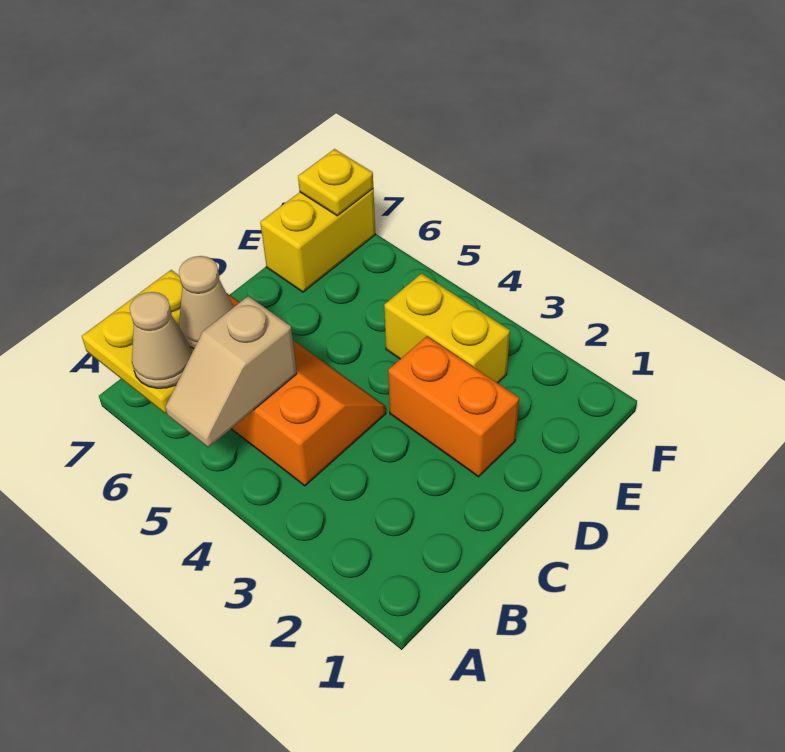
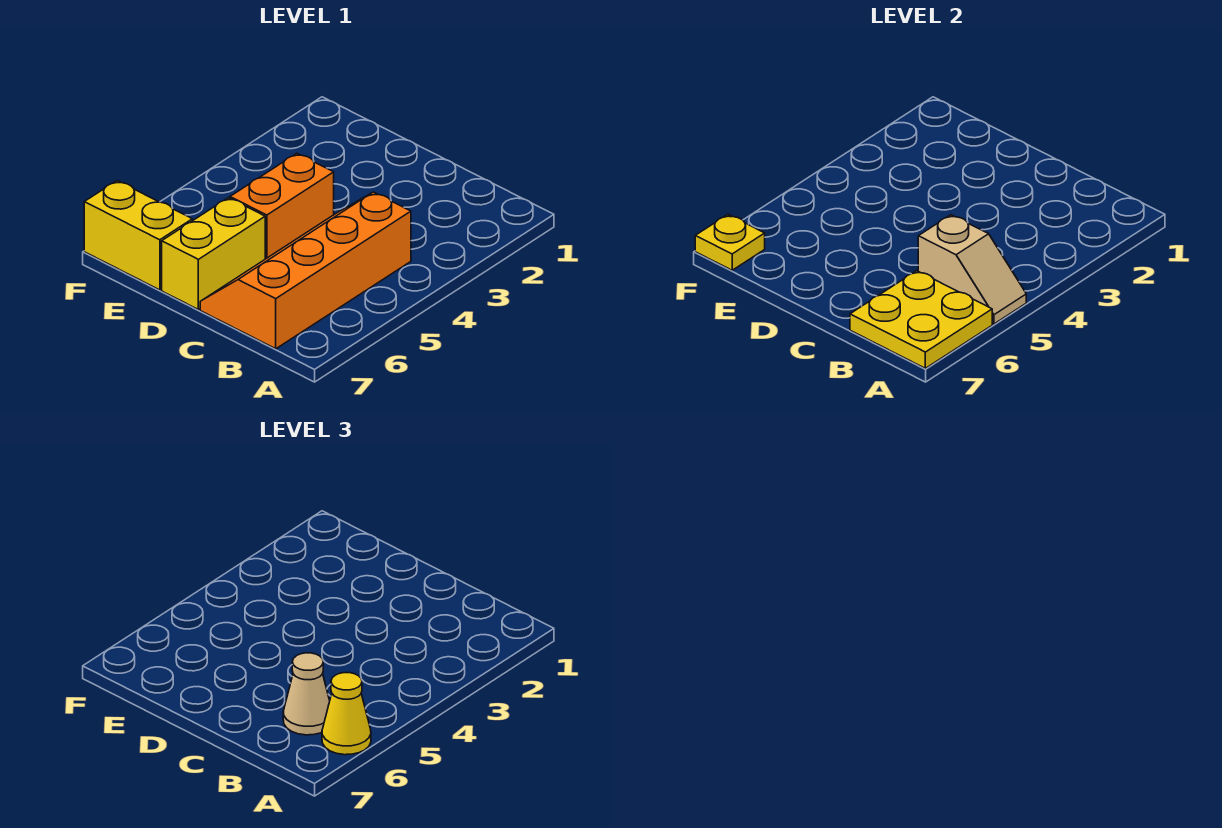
tan cone A6 level 3 -> yellow cone A6 level 3
orange brick D2:D3 level 1 -> orange brick D4:D5 level 1
yellow brick E3:E4 level 1 -> yellow brick D6:D7 level 1

